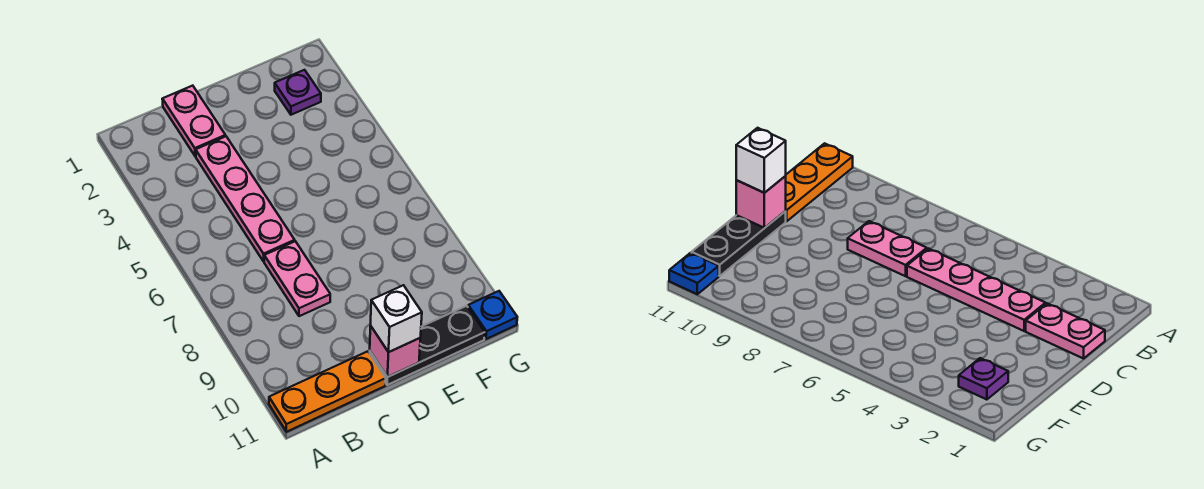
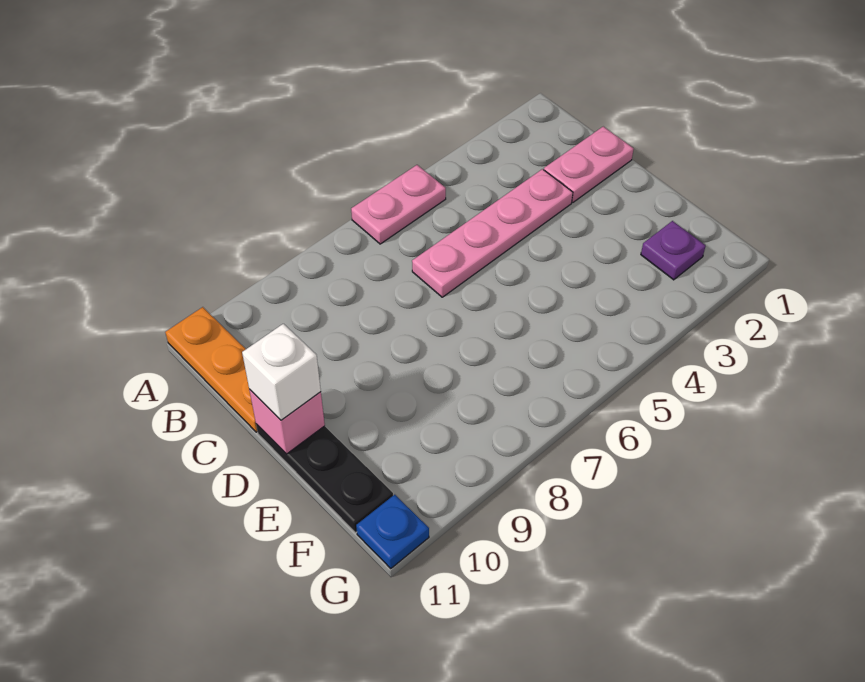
pink plate C7:C8 level 1 -> pink plate A5:A6 level 1

